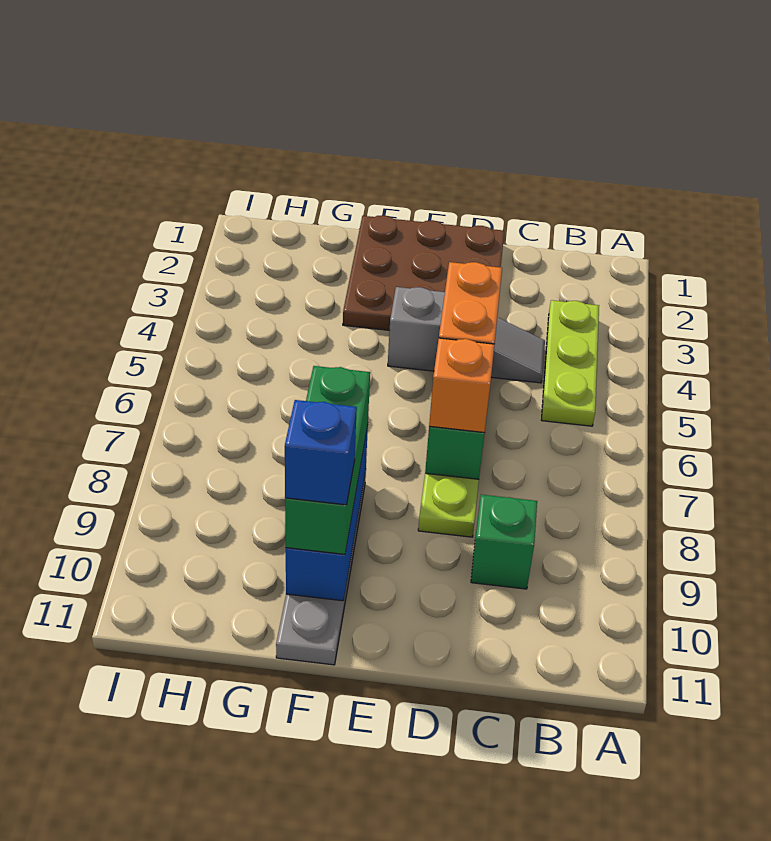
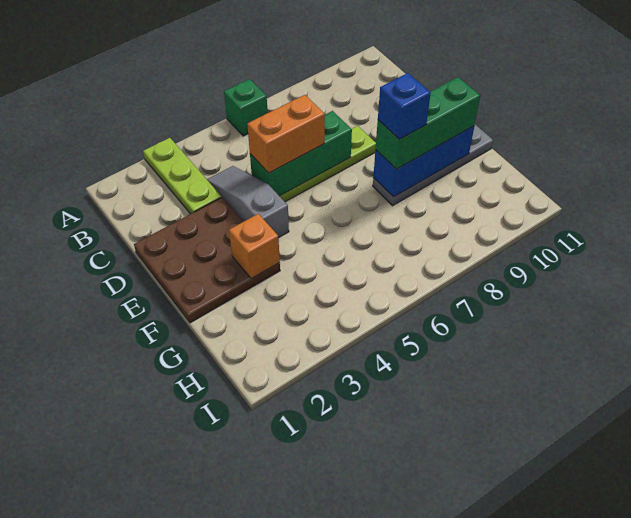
lime plate B3:B5 level 1 -> lime plate A3:C3 level 1
green brick C9 level 1 -> green brick A6 level 1
orange brick D7 level 3 -> orange brick F3 level 2
blue brick F10 level 4 -> blue brick F8 level 4

